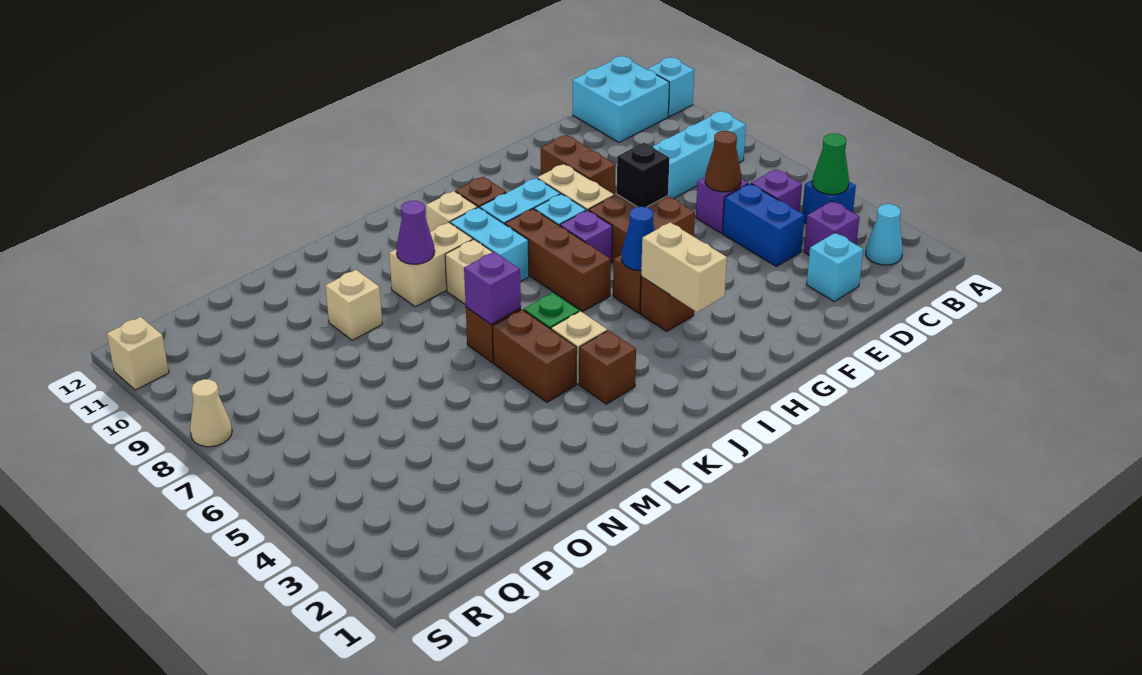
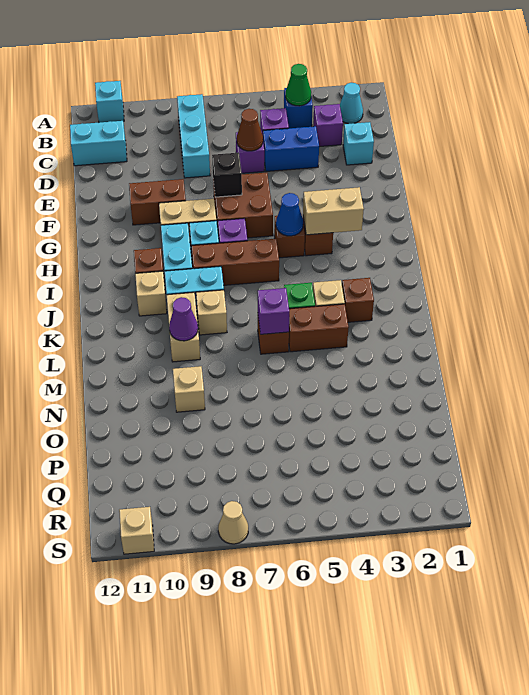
cyan brick B11:C12 level 1 -> cyan brick C11:C12 level 1

